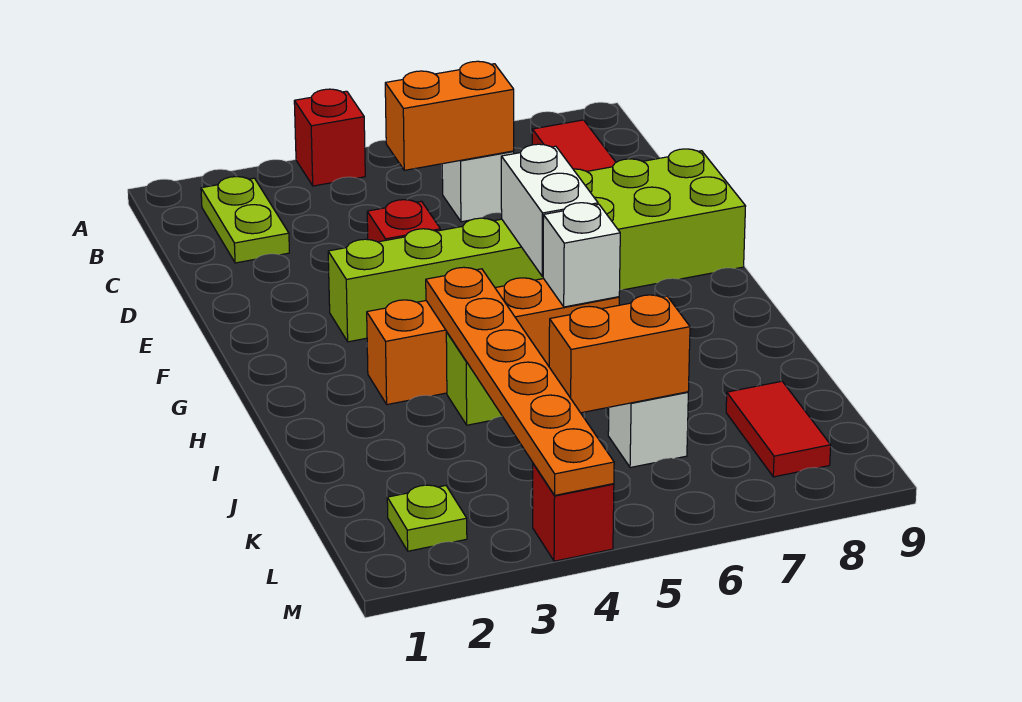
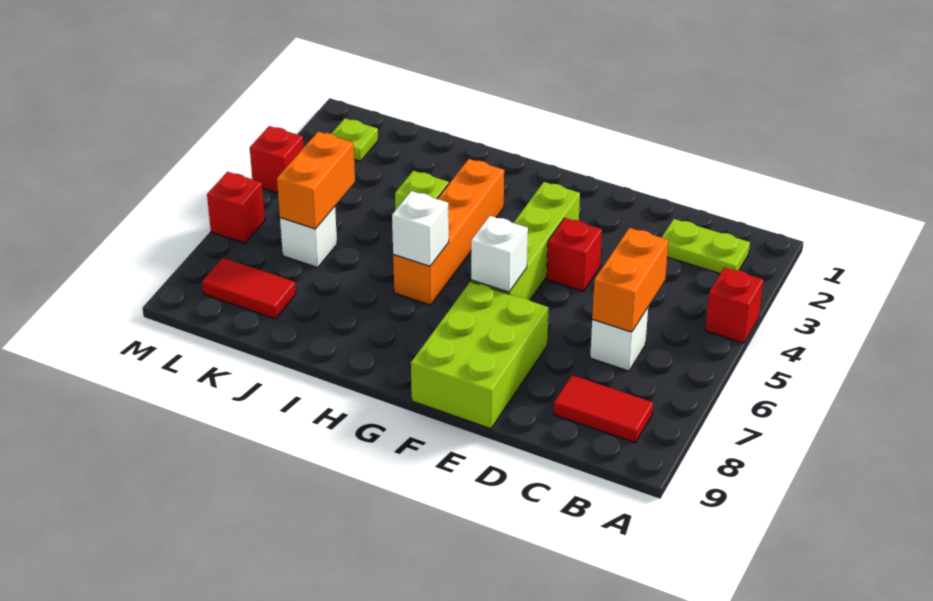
white brick F6:G6 level 2 -> white brick F6 level 2
orange plate H4:M4 level 2 -> none
none -> red brick M6 level 1

